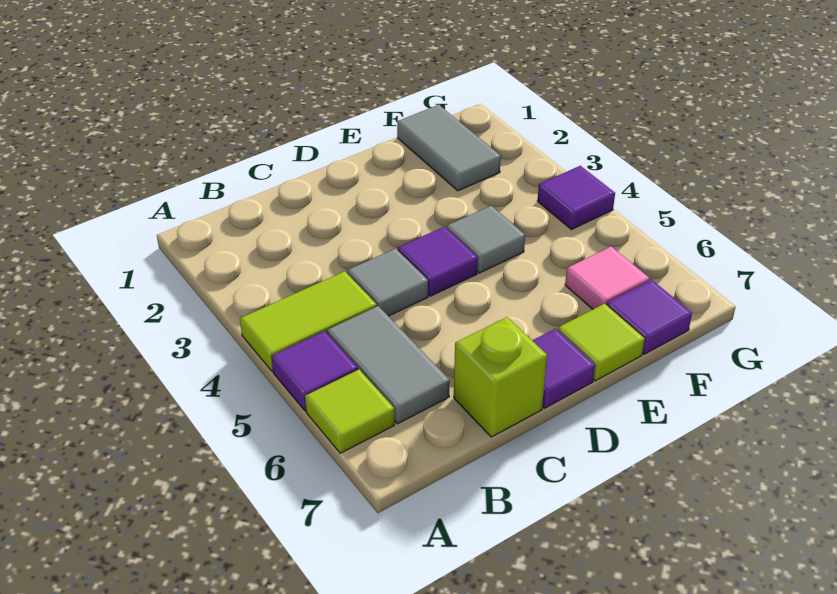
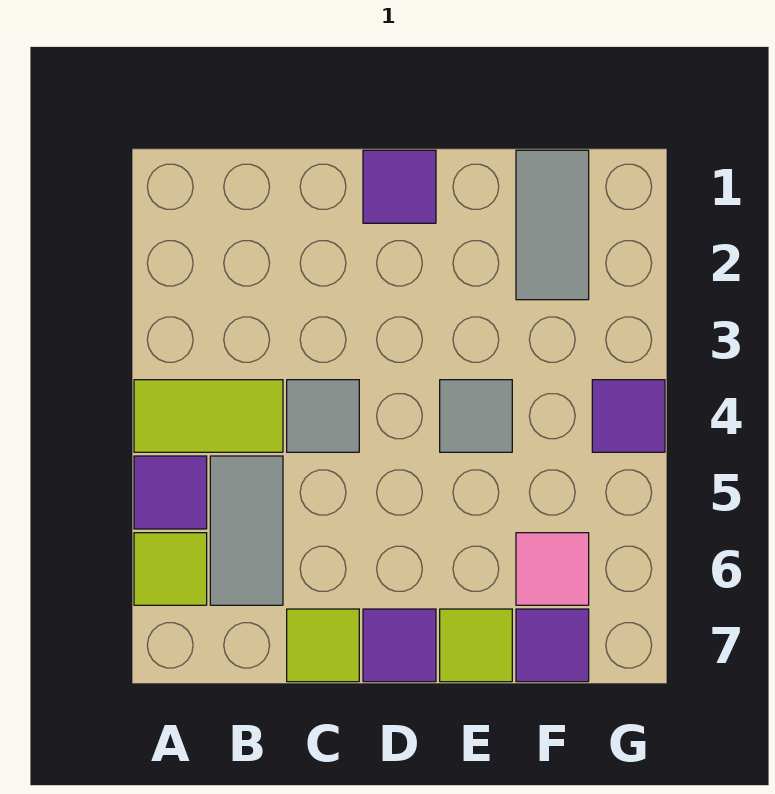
lime brick C7 level 1 -> lime tile C7 level 1
purple tile D4 level 1 -> purple tile D1 level 1

